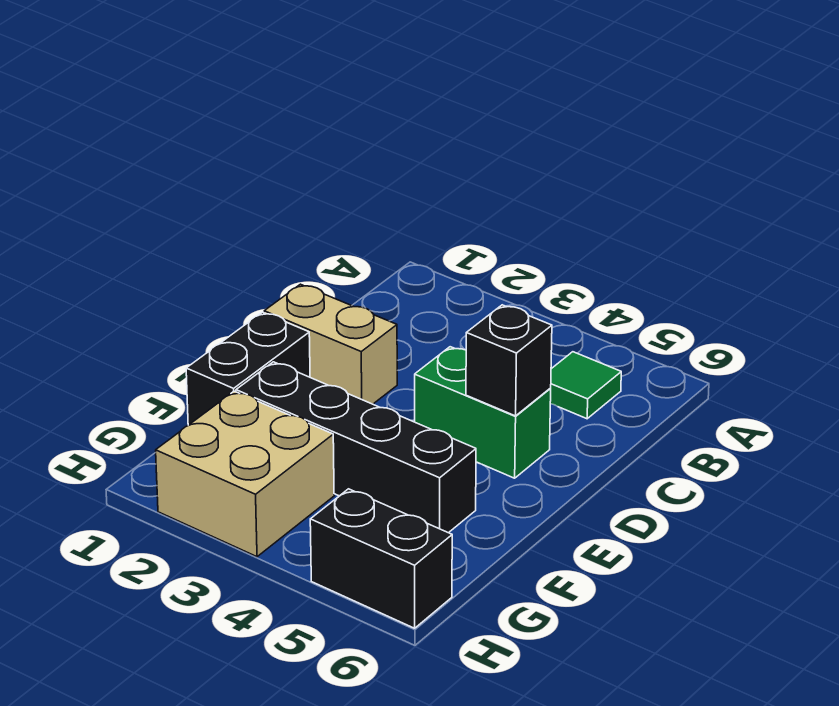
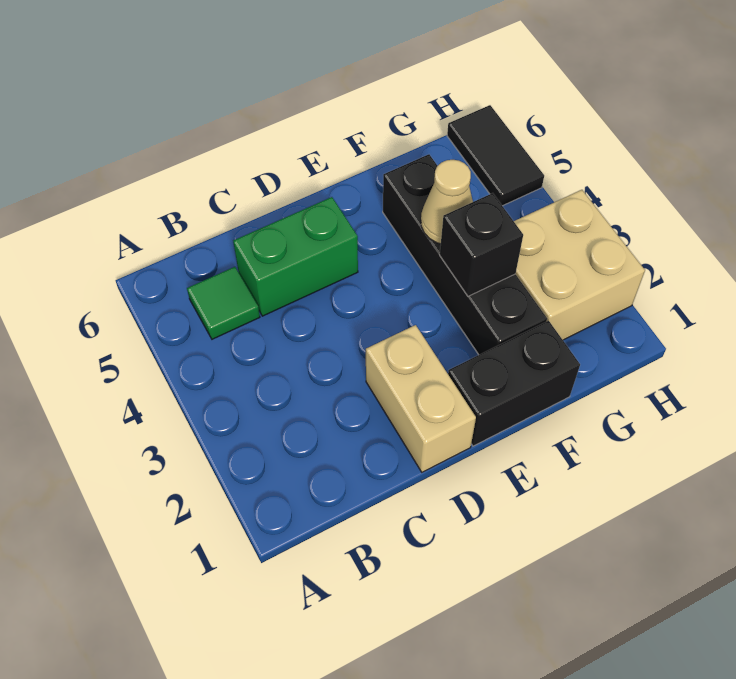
green brick D4:D5 level 1 -> green brick C5:D5 level 1
black brick D5 level 2 -> black brick F3 level 2
none -> tan cone F4 level 2
black brick H5:H6 level 1 -> black tile H5:H6 level 1

